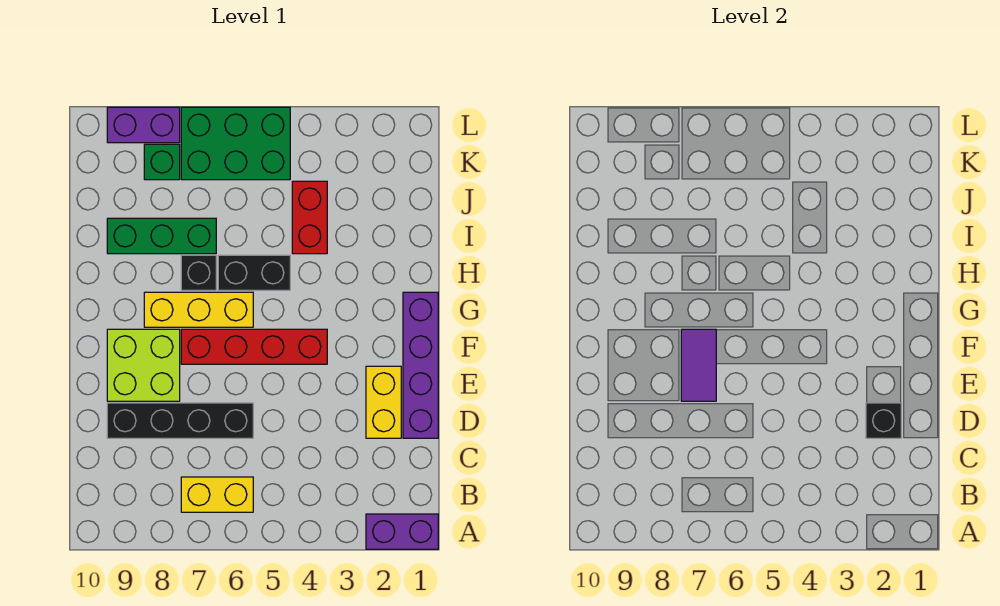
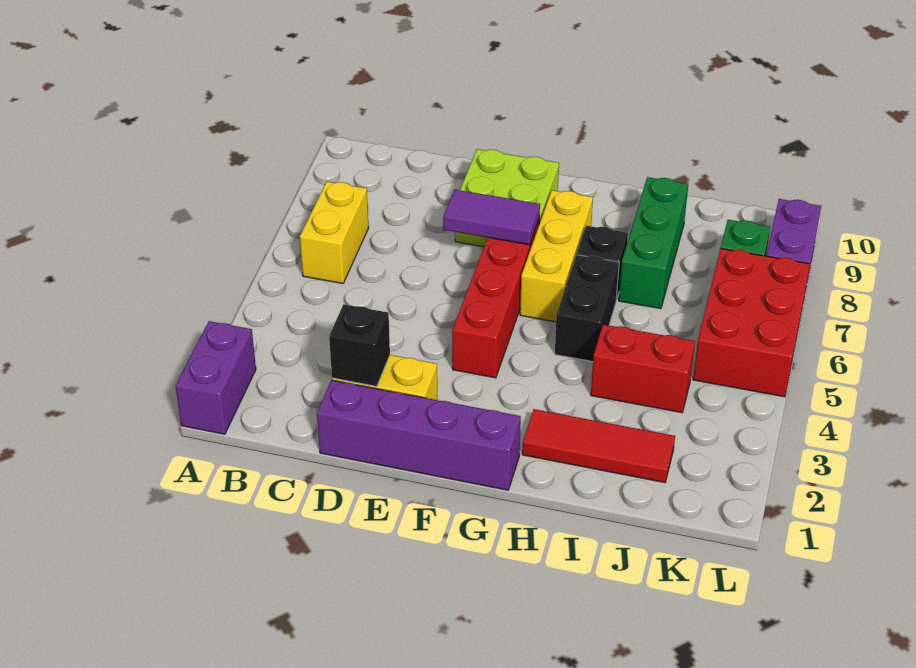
black brick D6:D9 level 1 -> none
none -> red tile H2:J2 level 1
green brick K5:L7 level 1 -> red brick K5:L7 level 1

